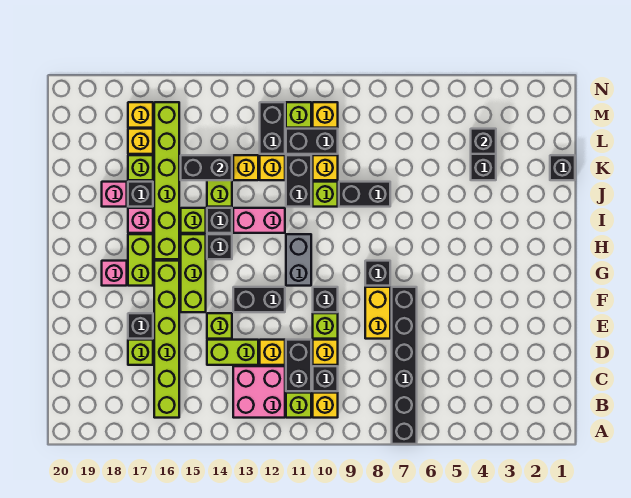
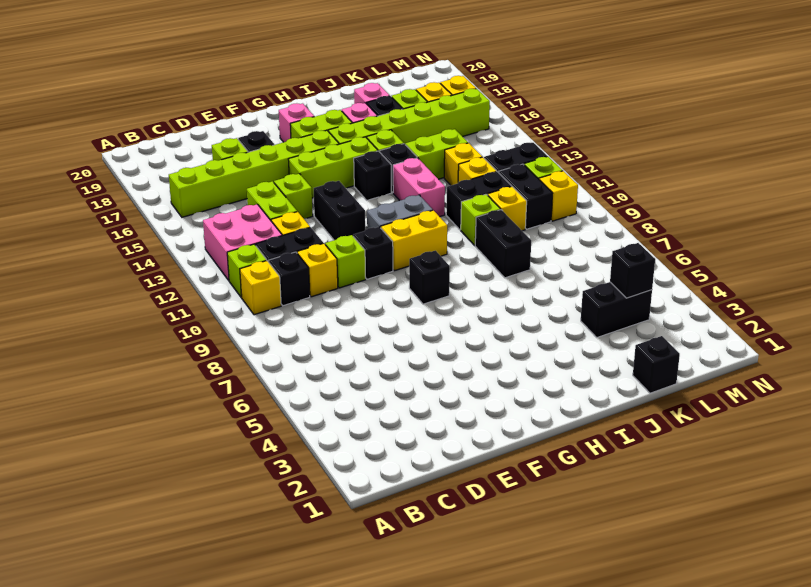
black brick A7:F7 level 1 -> none
yellow brick E8:F8 level 1 -> yellow brick G10:H10 level 1
black brick K14:K15 level 2 -> none

